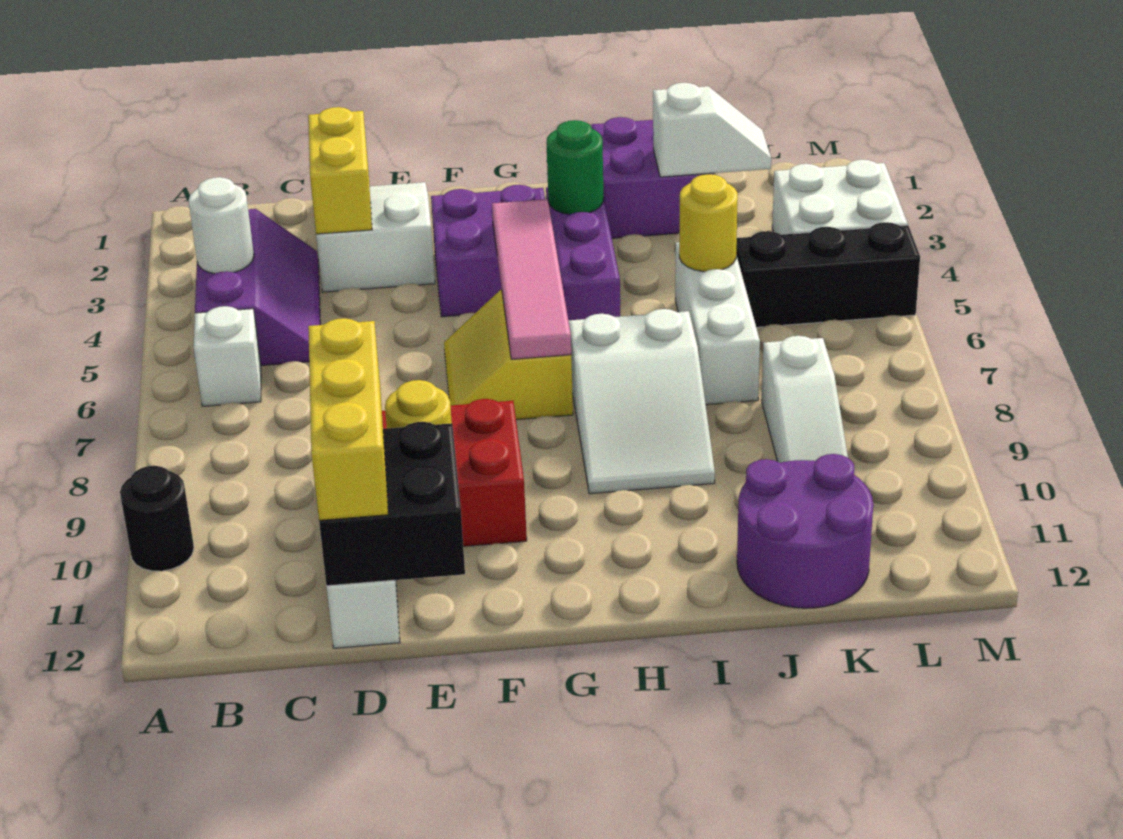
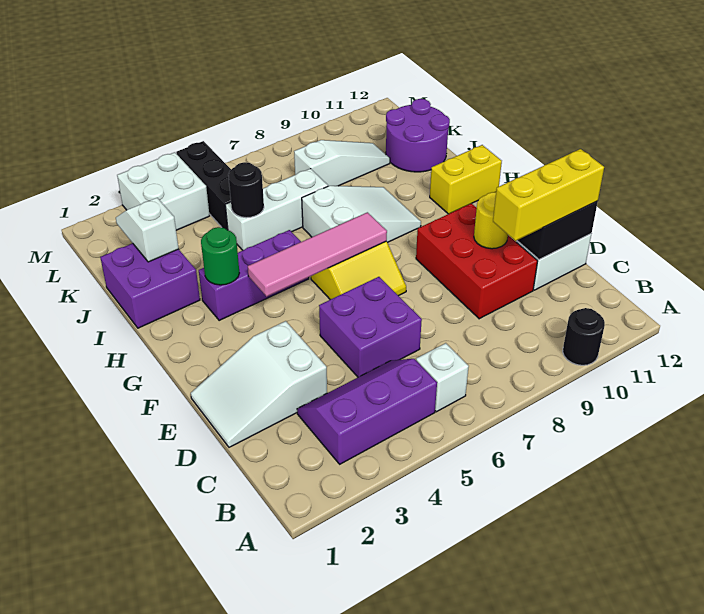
white round brick B4 level 2 -> none
yellow brick D2:D3 level 2 -> yellow brick H11:H12 level 1
purple brick F3:G4 level 1 -> purple brick D5:E6 level 1
yellow round brick J5 level 2 -> black round brick J5 level 2

